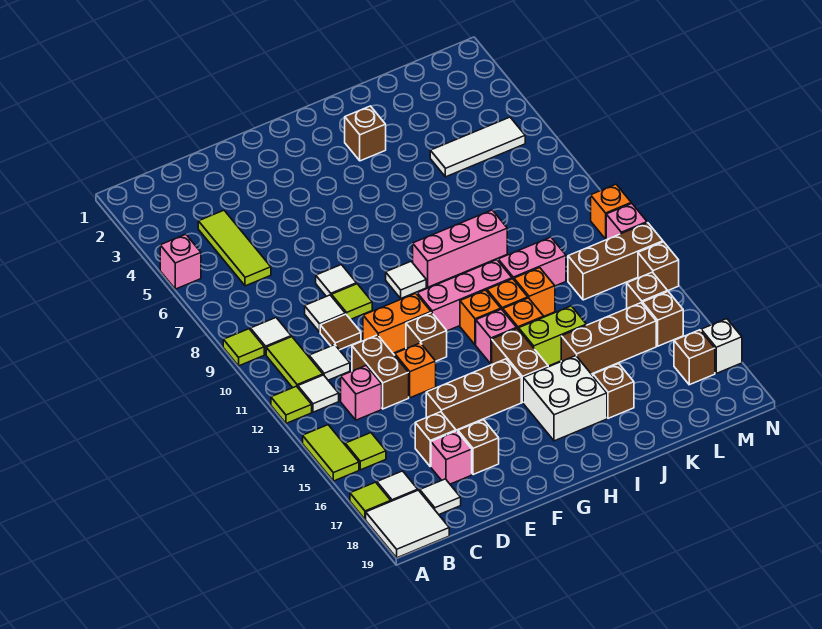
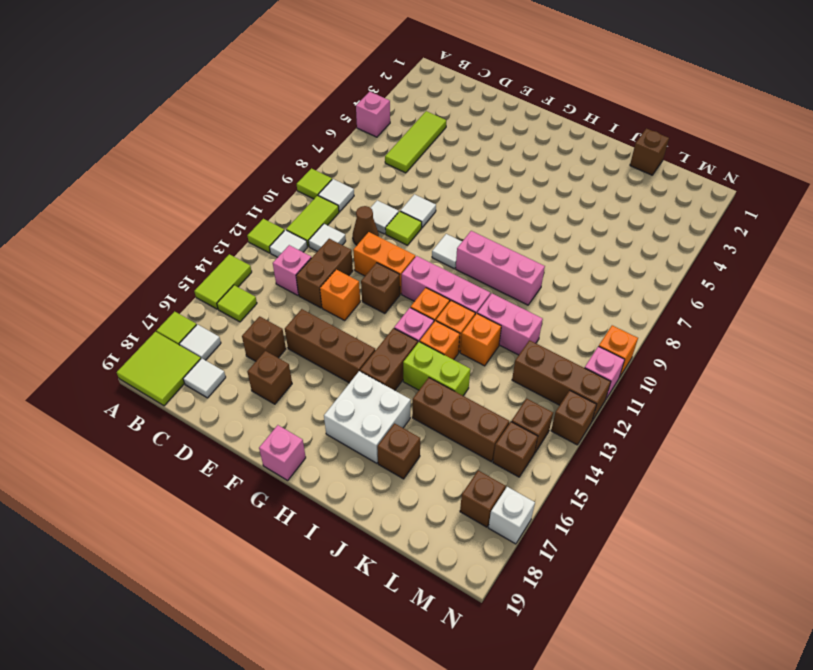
white tile A18:B19 level 1 -> lime tile A18:B19 level 1
brown tile D10 level 1 -> brown cone D10 level 1
pink brick D17 level 1 -> pink brick G19 level 1
brown brick I3 level 1 -> brown brick K1 level 1
white tile K5:M5 level 1 -> none

